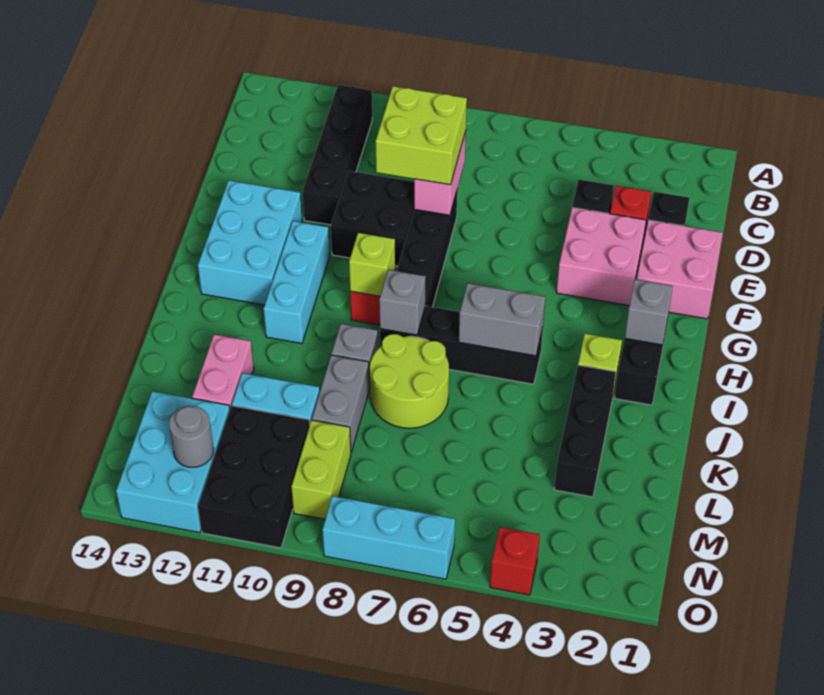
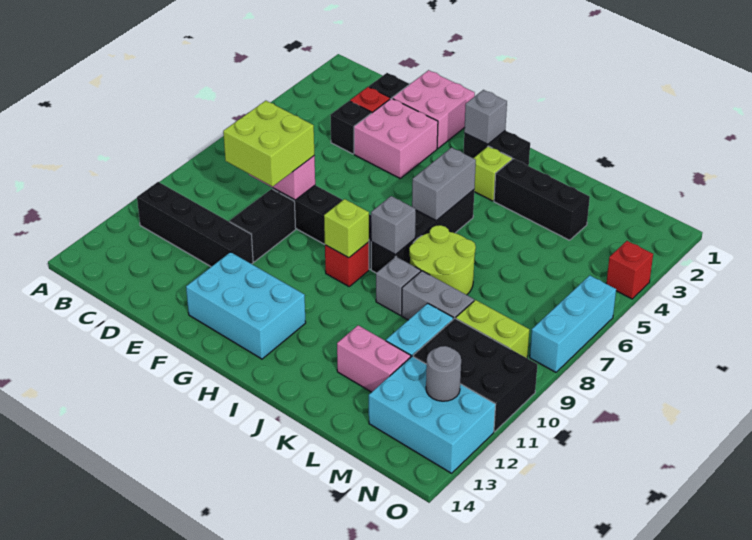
black brick E9:F10 level 1 -> black brick E9:E10 level 1
cyan brick G11:I11 level 1 -> none

